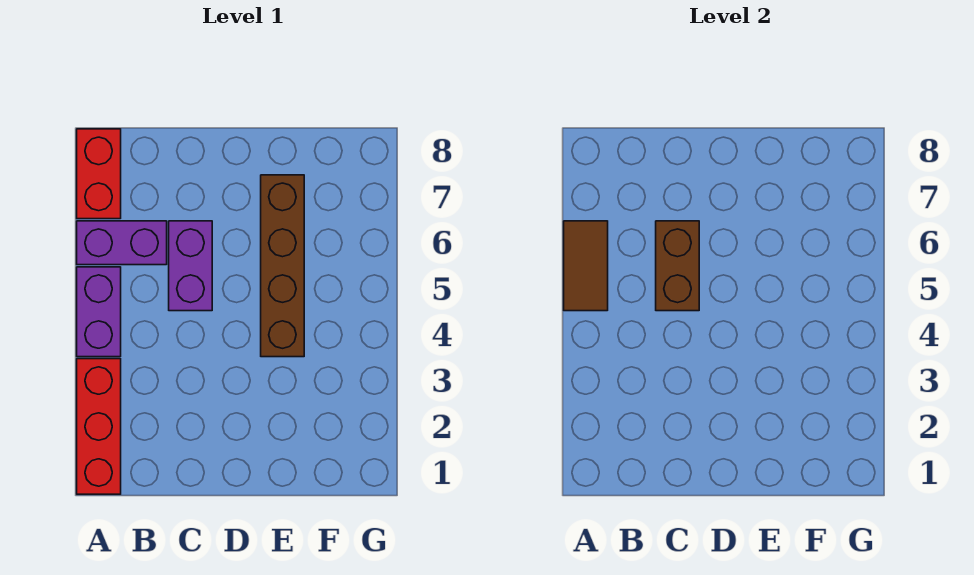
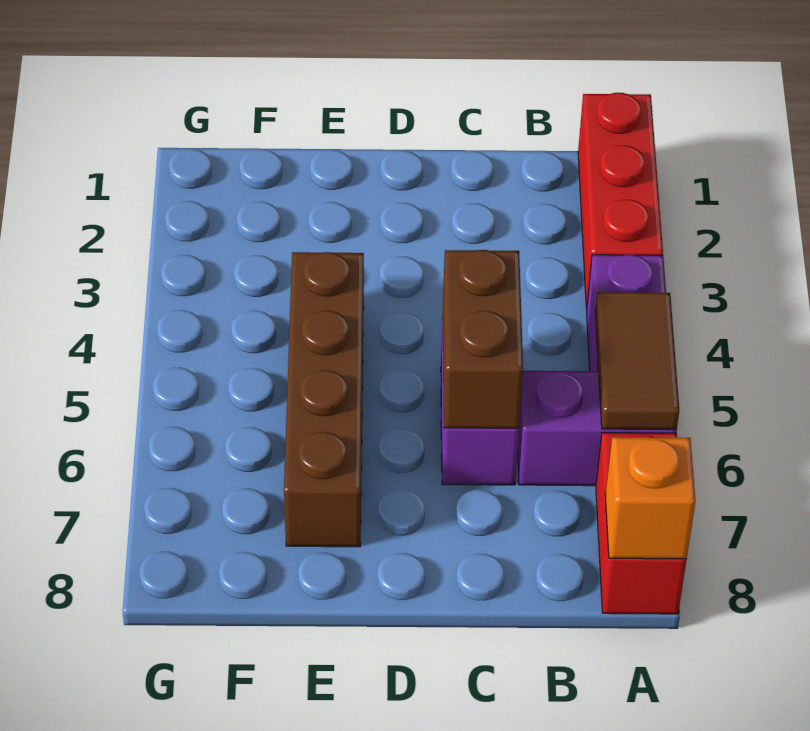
none -> orange brick A8 level 2

